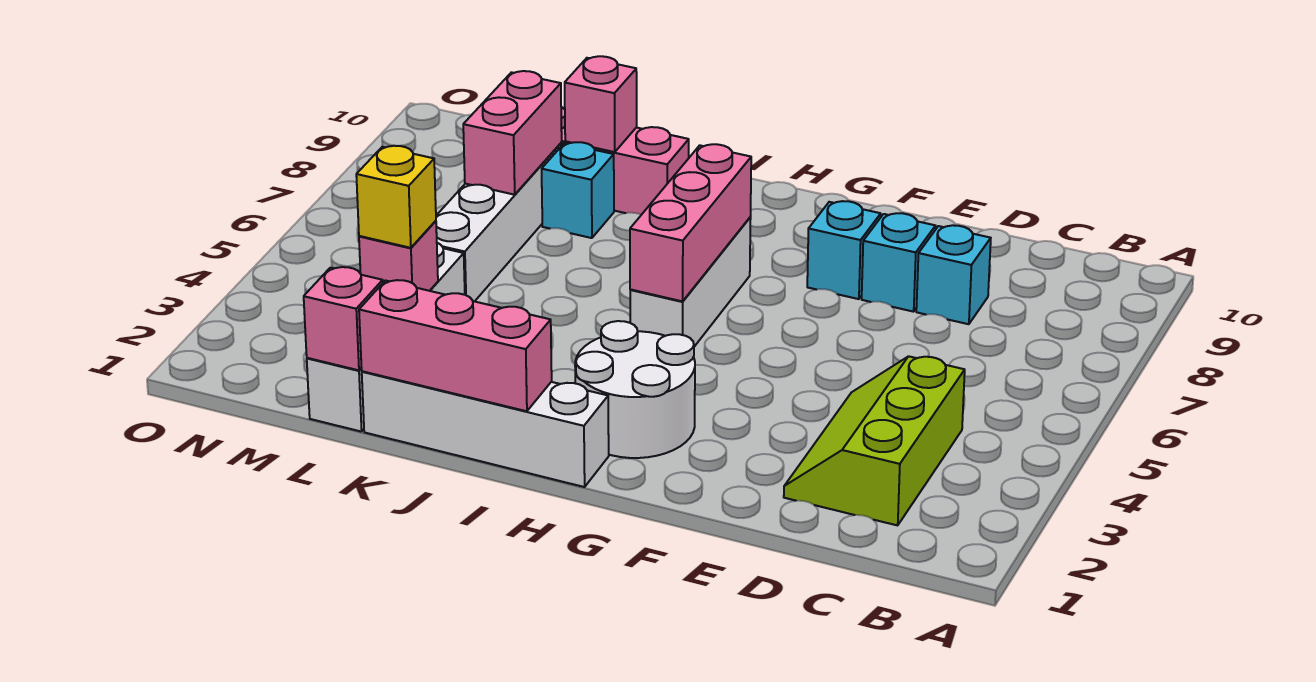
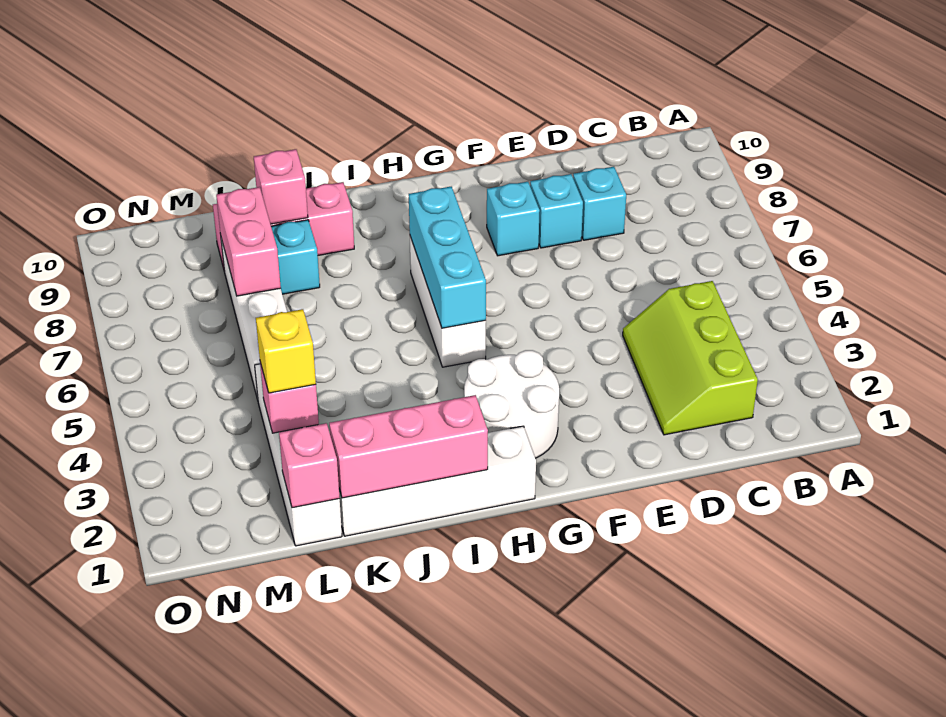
pink brick H5:H7 level 2 -> cyan brick H5:H7 level 2

